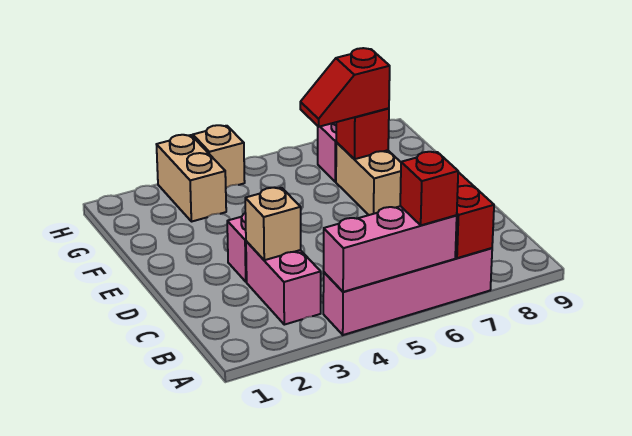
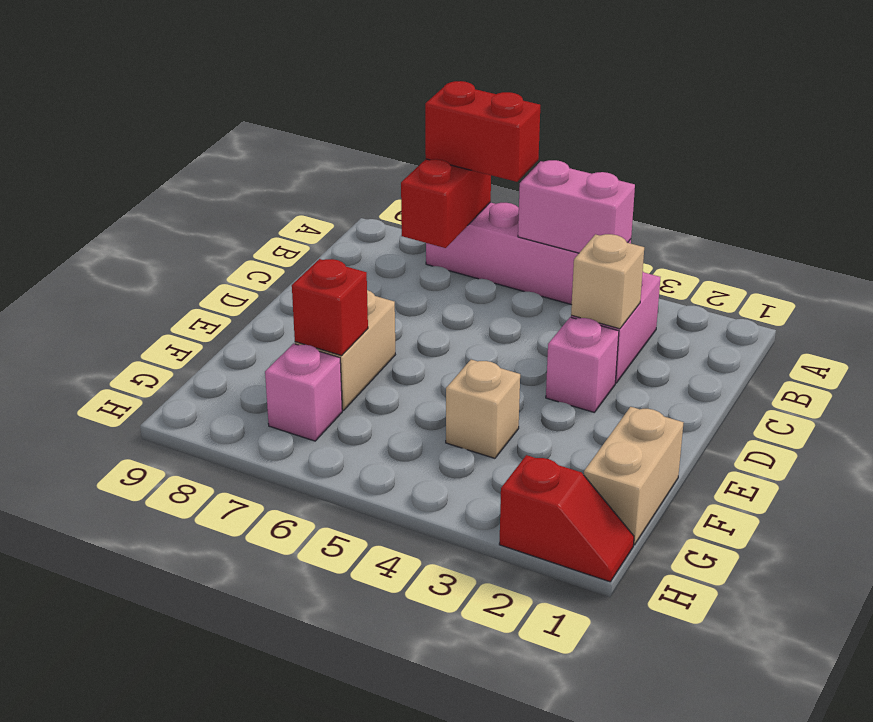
pink brick A4:A6 level 2 -> pink brick A4:A5 level 2
red brick A6 level 3 -> red brick A6:A7 level 3
red slope F6:F7 level 3 top 7 -> red slope H1:H2 level 1 top 2
tan brick G3:H3 level 1 -> tan brick F1:G1 level 1
tan brick H4 level 1 -> tan brick F4 level 1

